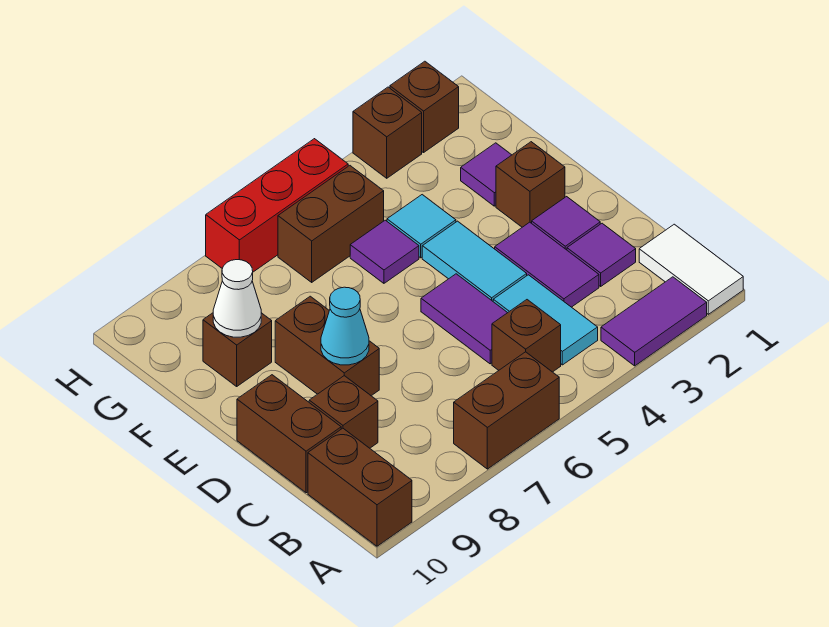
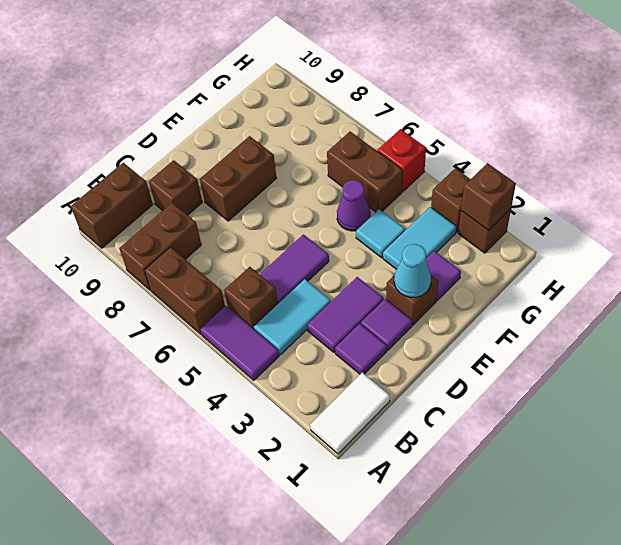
purple tile A2:A3 level 1 -> purple tile A4:A5 level 1
brown brick C10:D10 level 1 -> brown brick A8:B8 level 1
cyan tile D4:E4 level 1 -> cyan tile F3:G3 level 1
cyan cone D8 level 2 -> cyan cone E2 level 2
purple tile F5 level 1 -> purple cone F5 level 1
brown brick F9 level 1 -> brown brick H2 level 2
white cone F9 level 2 -> none
red brick H5:H7 level 1 -> red brick H5 level 1

